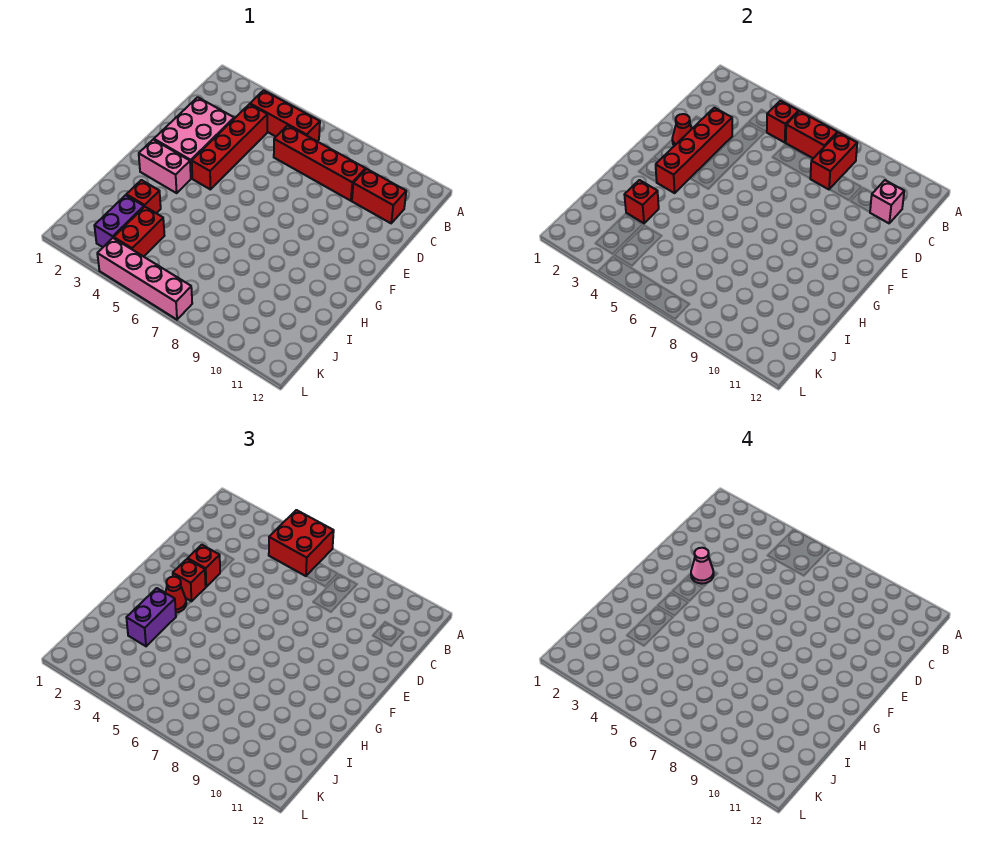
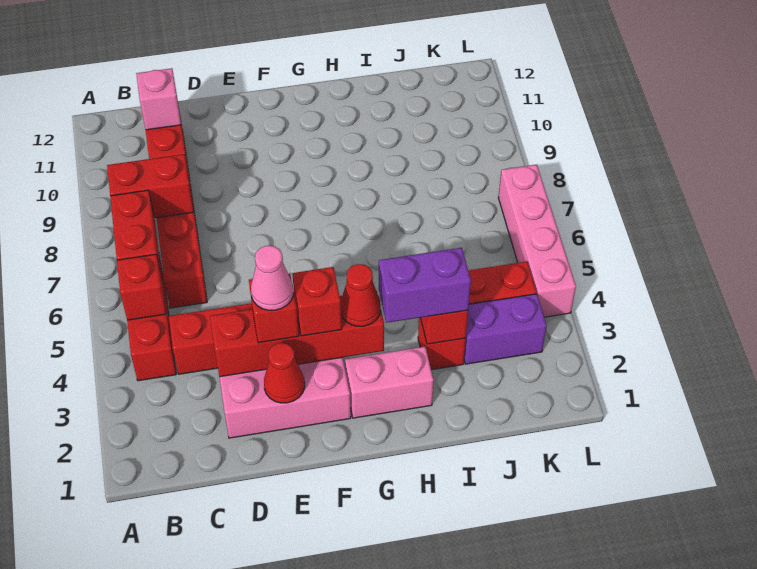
red brick A5:B6 level 3 -> none
pink brick G2:G3 level 1 -> pink brick G2:H2 level 1

